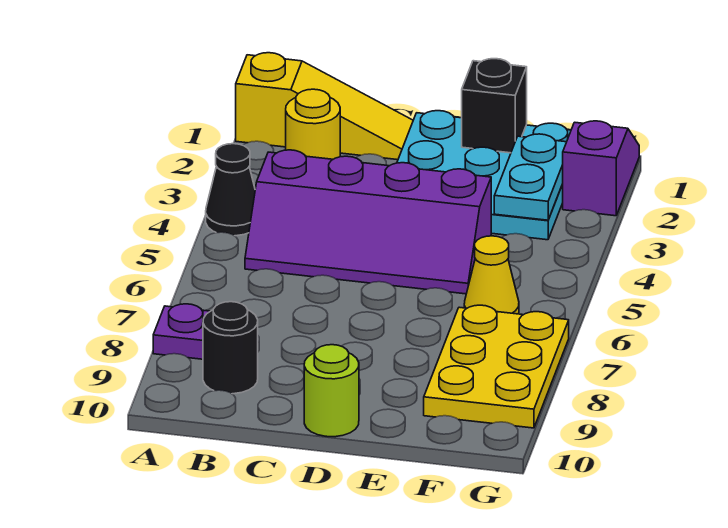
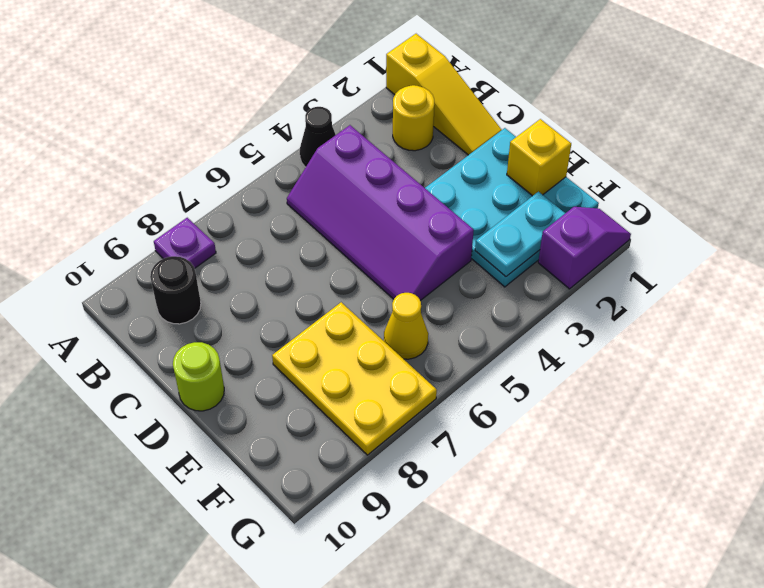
black brick E1 level 2 -> yellow brick E1 level 2
yellow plate F7:G9 level 1 -> yellow plate E7:G8 level 1

